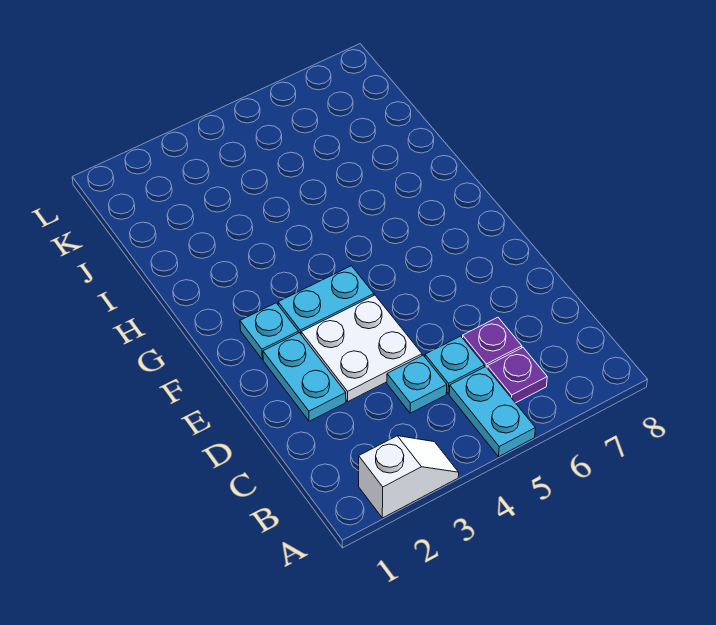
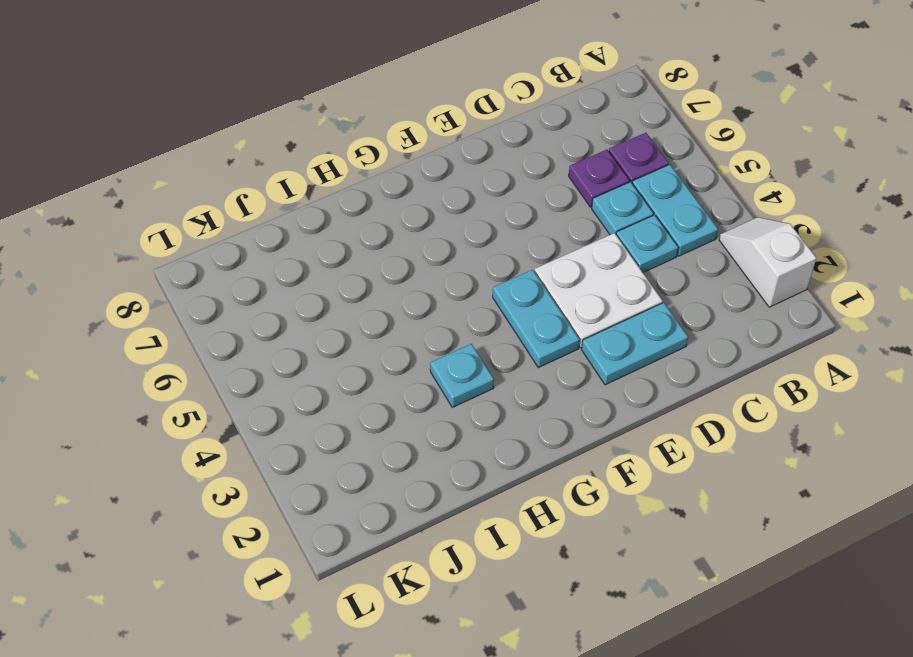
cyan plate A5:B5 level 1 -> cyan plate B4:B5 level 1
cyan plate F2 level 1 -> cyan plate H3 level 1

